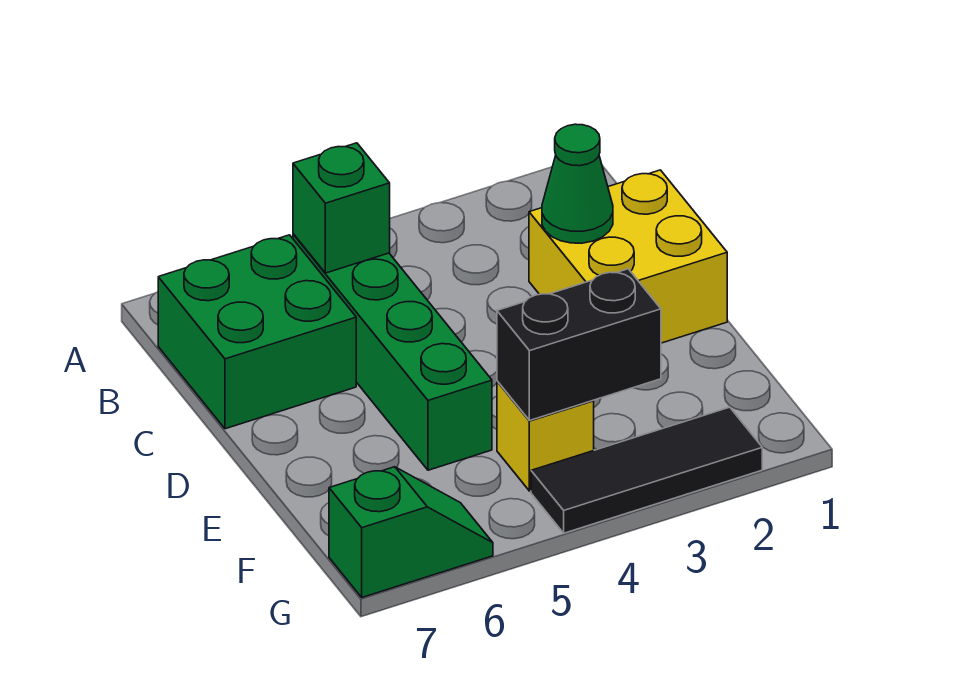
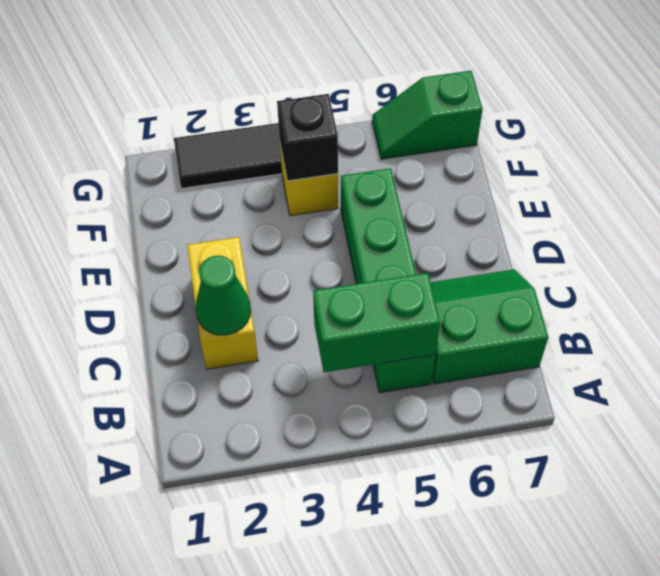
green brick B5 level 2 -> green brick B4:B5 level 2
green brick B6:C7 level 1 -> green slope B6:C7 level 1 top B
yellow brick C1:D2 level 1 -> yellow brick C2:D2 level 1
black brick F3:F4 level 2 -> black brick F4 level 2

